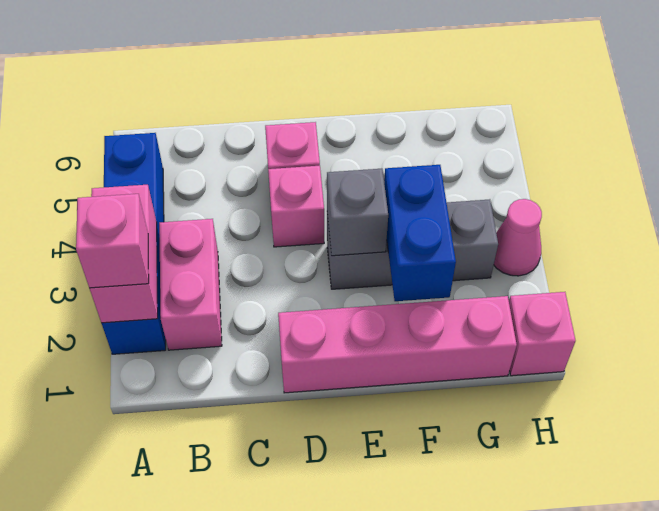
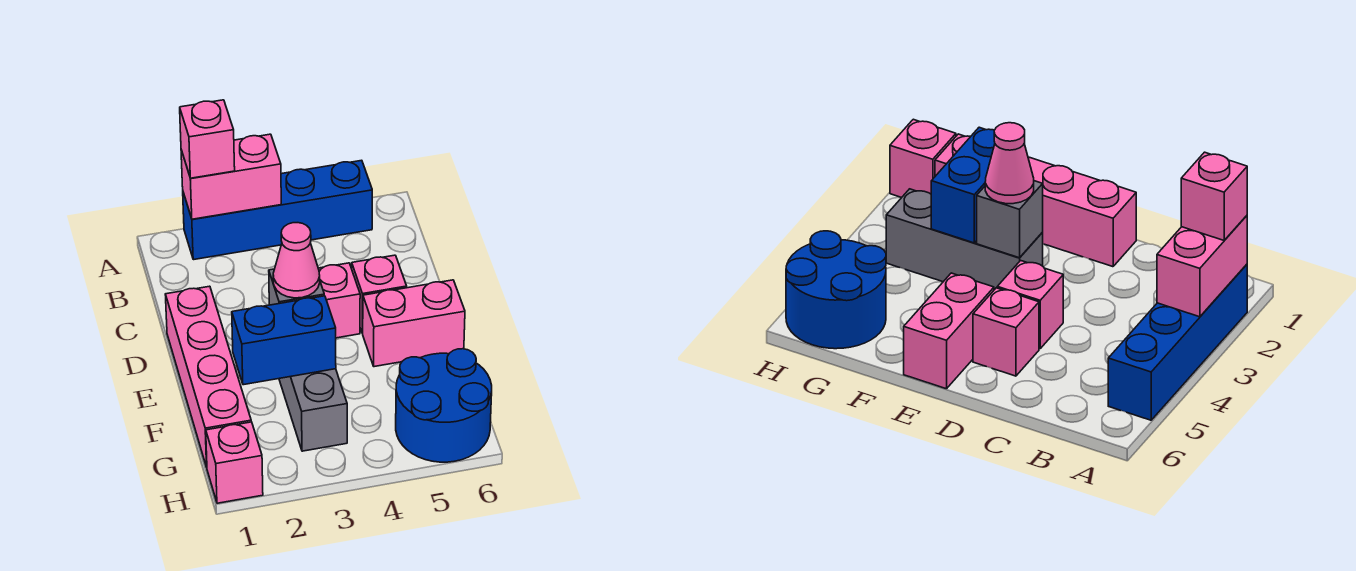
pink brick B2:B3 level 1 -> pink brick E5:E6 level 1
none -> blue round brick G5:H6 level 1
pink cone H3 level 1 -> pink cone E3 level 3

